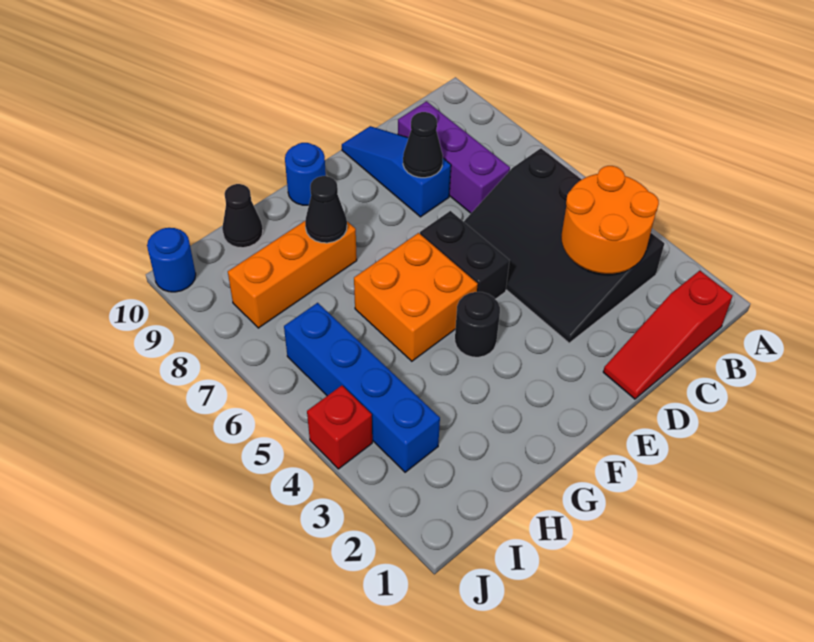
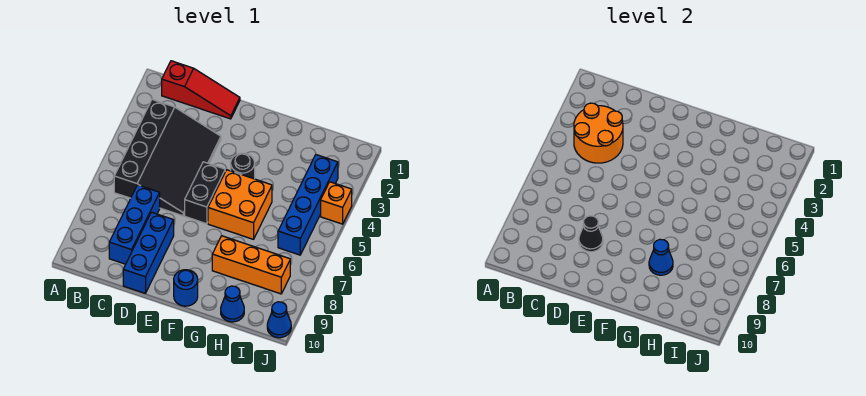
purple brick C7:C9 level 1 -> blue brick C7:C9 level 1
blue slope D8:D10 level 1 top 8 -> blue brick D8:D10 level 1
black cone G8 level 2 -> blue cone G8 level 2
black cone H10 level 1 -> blue cone H10 level 1
red brick J4 level 1 -> orange brick J4 level 1
blue round brick J10 level 1 -> blue cone J10 level 1

